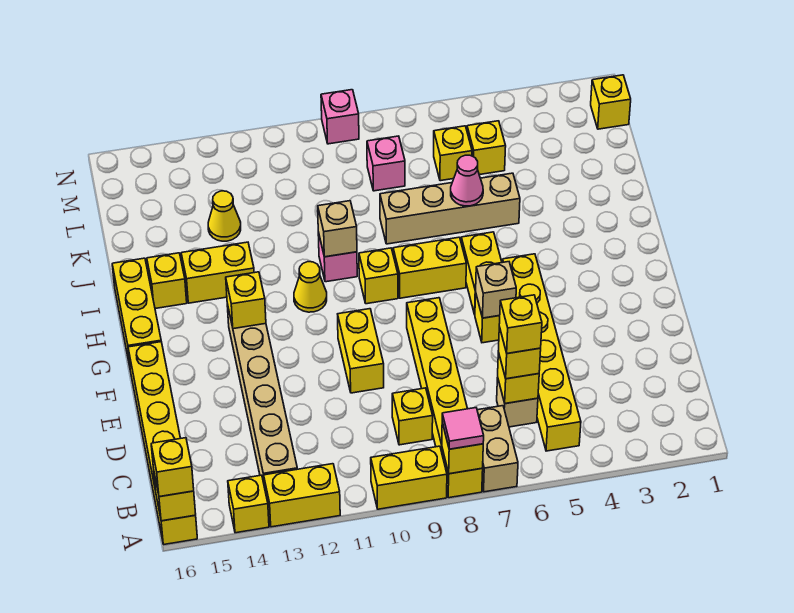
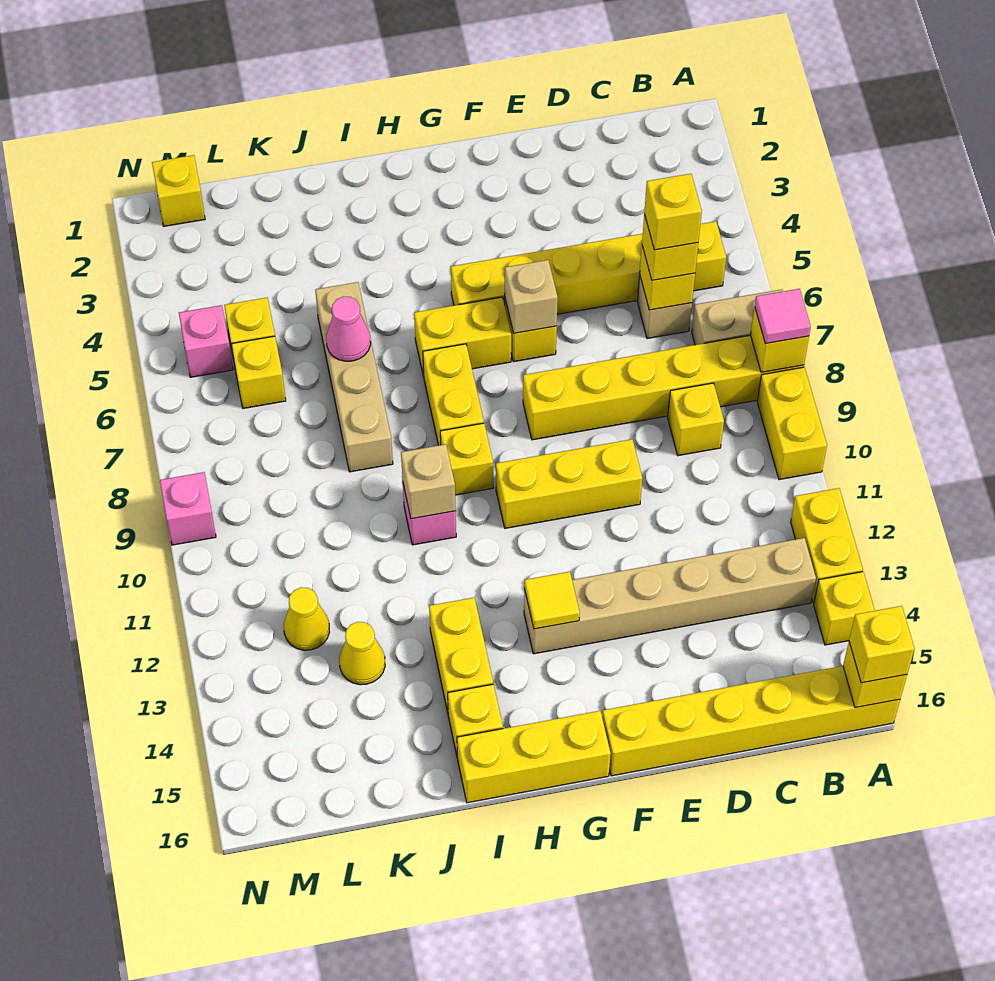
yellow brick E10:F10 level 1 -> yellow brick E10:G10 level 1
yellow brick G13 level 2 -> yellow tile G13 level 2
yellow cone H11 level 1 -> yellow cone L12 level 1
pink brick L8 level 1 -> pink brick M5 level 1

